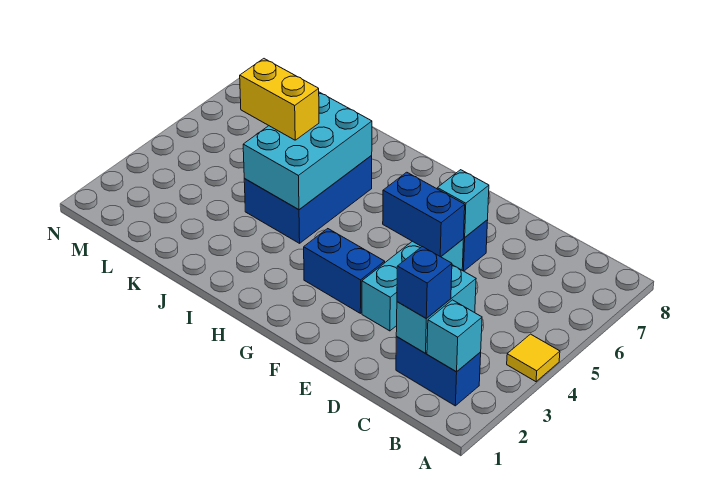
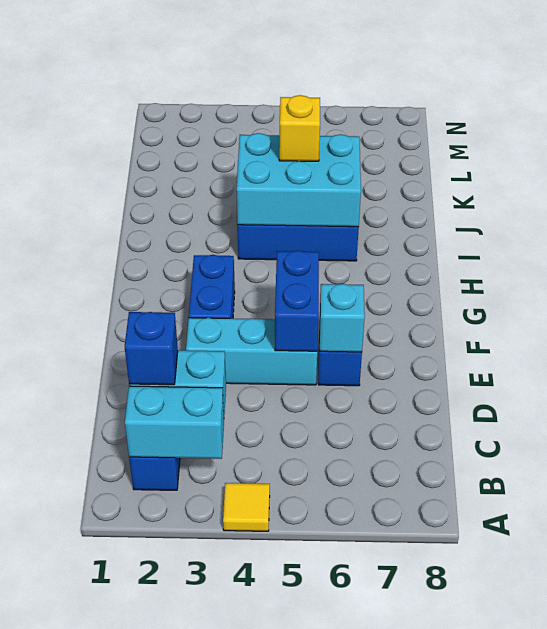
cyan brick B2 level 2 -> cyan brick B2:B3 level 2
yellow brick J5:K5 level 3 -> yellow brick J5 level 3

